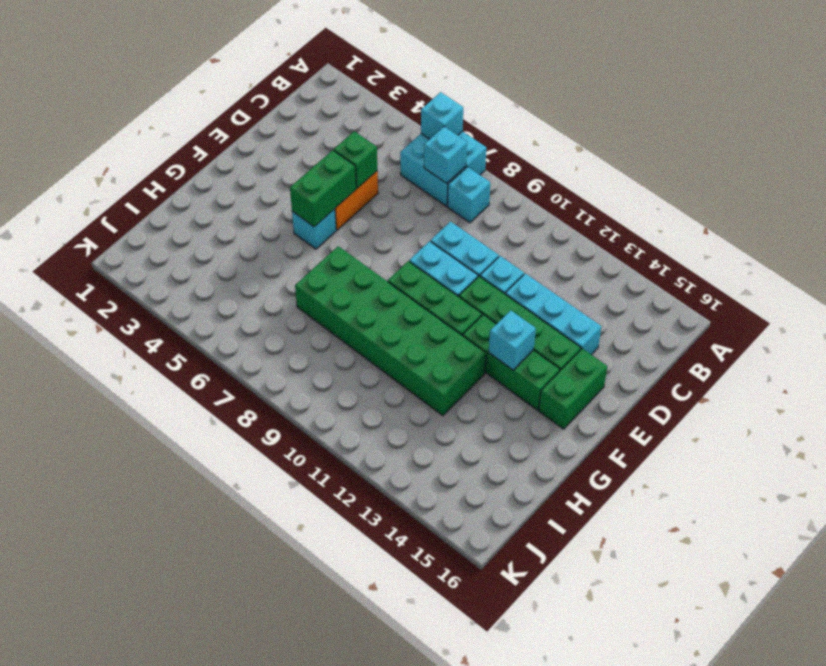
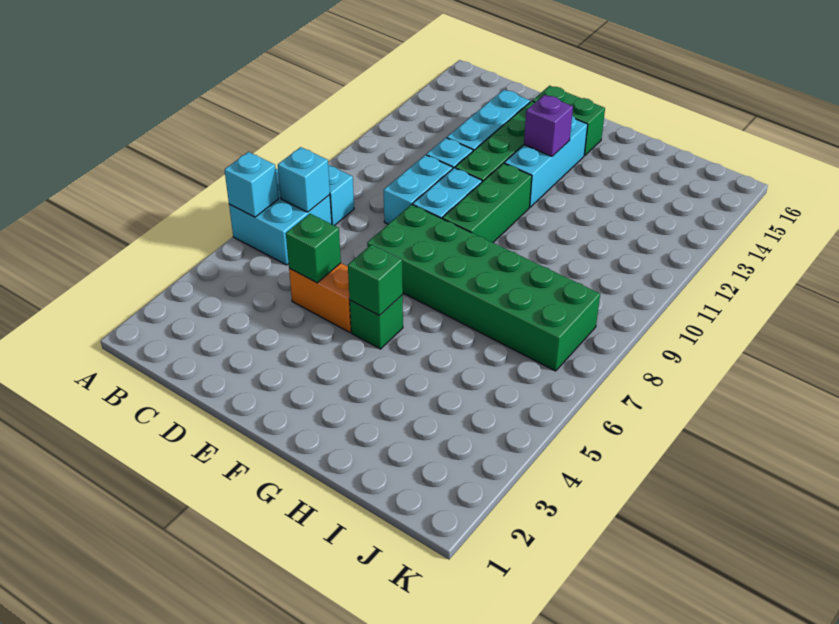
green brick E5:F5 level 2 -> green brick F5 level 2
cyan brick F5 level 1 -> green brick F5 level 1
green brick F12:F14 level 1 -> cyan brick F12:F14 level 1
cyan brick F13 level 2 -> purple brick F13 level 2
green brick G7:H12 level 1 -> green brick E7:J8 level 1

